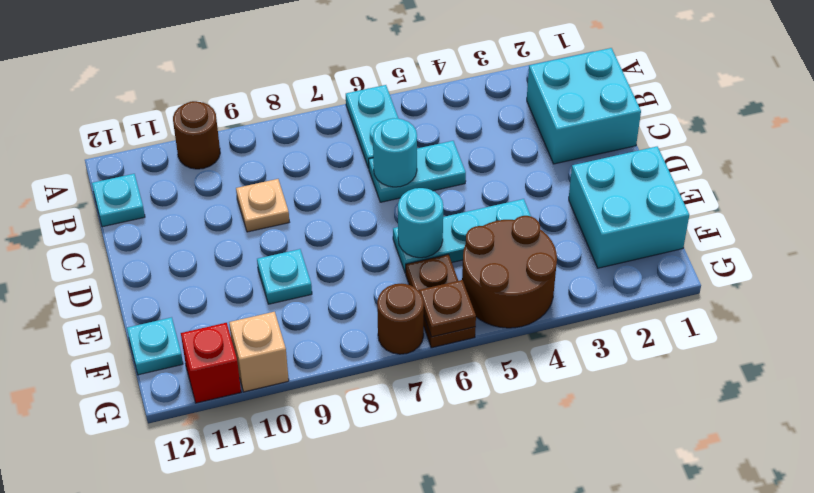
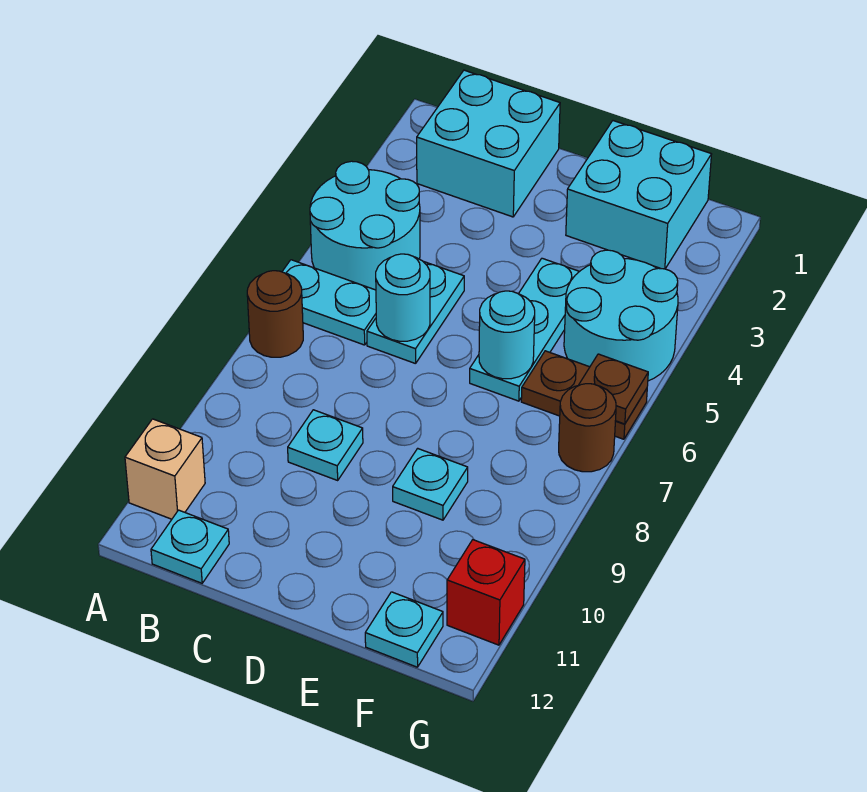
none -> cyan round brick A4:B5 level 1
brown round brick A10 level 1 -> brown round brick A7 level 1
tan plate C9 level 1 -> cyan plate C9 level 1
brown round brick F4:G5 level 1 -> cyan round brick F4:G5 level 1
tan brick G10 level 1 -> tan brick A11 level 1

